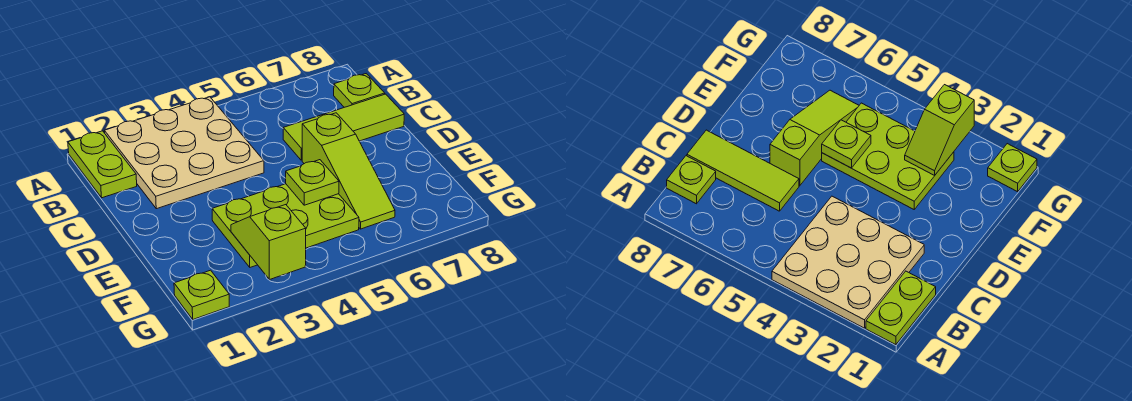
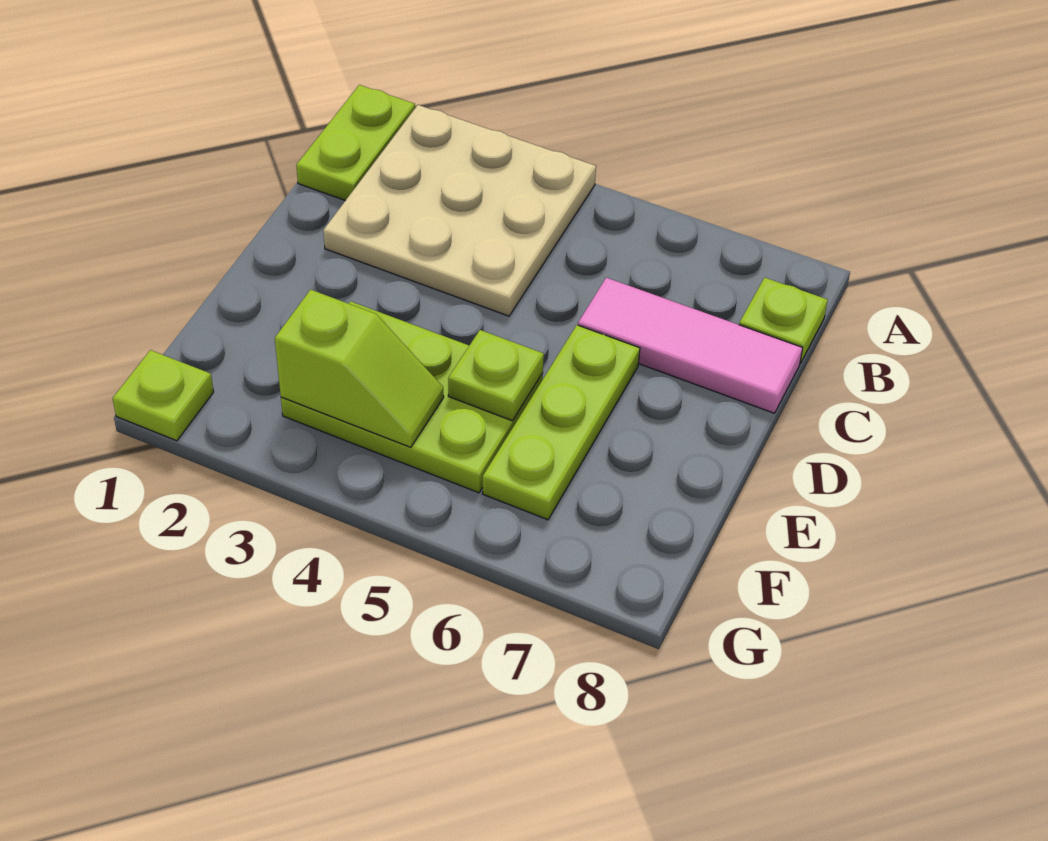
lime tile C6:C8 level 1 -> pink tile C6:C8 level 1
lime slope D6:F6 level 1 top D -> lime plate D6:F6 level 1
lime slope F3:G3 level 2 top G -> lime slope F3:F4 level 2 top 3

